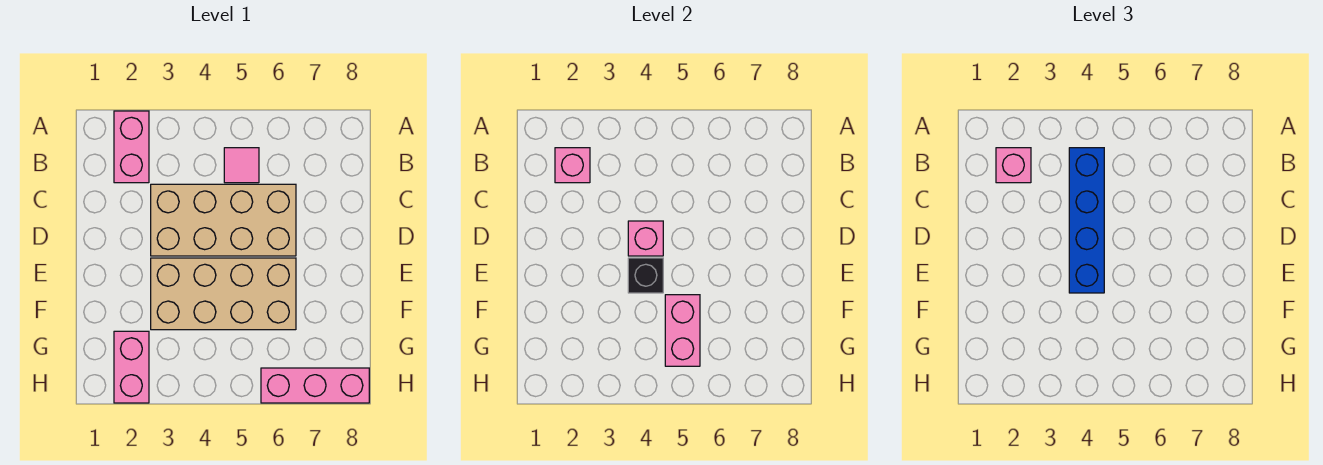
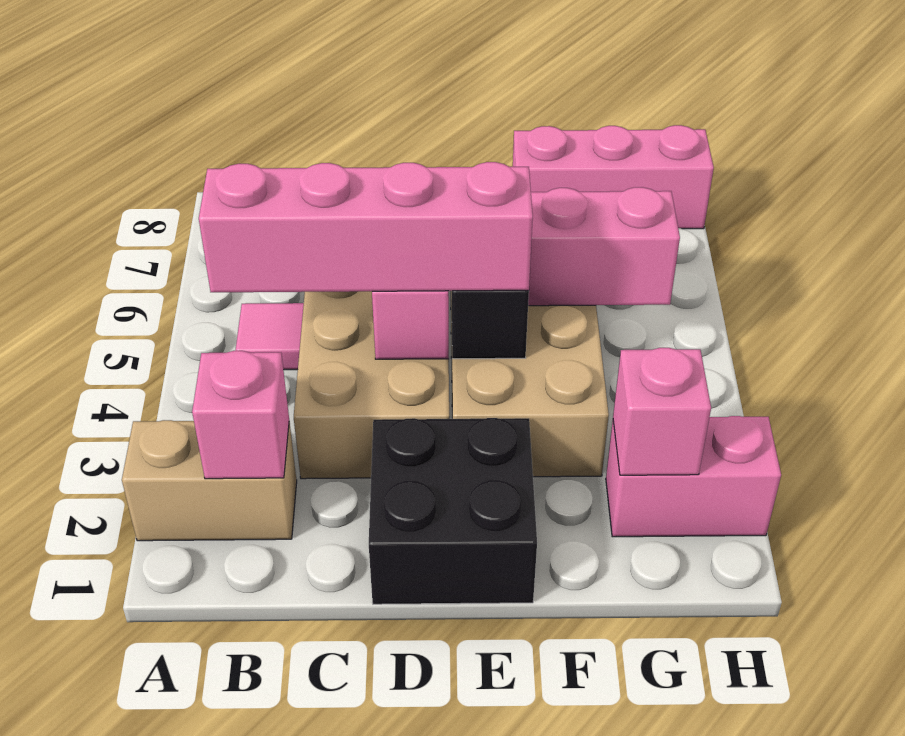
pink brick A2:B2 level 1 -> tan brick A2:B2 level 1
pink brick B2 level 3 -> pink brick G2 level 2
blue brick B4:E4 level 3 -> pink brick B4:E4 level 3
none -> black brick D1:E2 level 1
pink brick H6:H8 level 1 -> pink brick F8:H8 level 1

